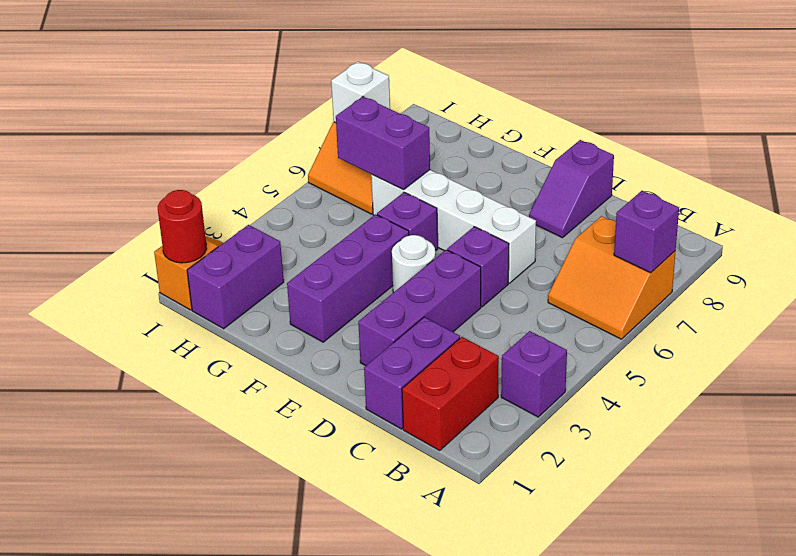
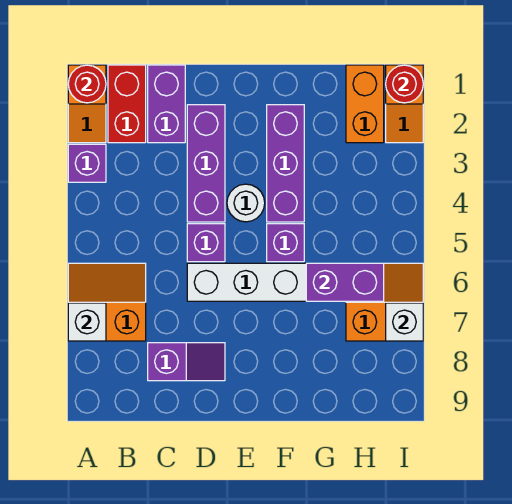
none -> orange slope A1:A2 level 1 top 1
none -> red round brick A1 level 2
purple brick A7 level 2 -> white brick A7 level 2
purple slope D8:D9 level 1 top 9 -> purple slope C8:D8 level 1 top C
purple brick H1:H2 level 1 -> orange brick H1:H2 level 1

